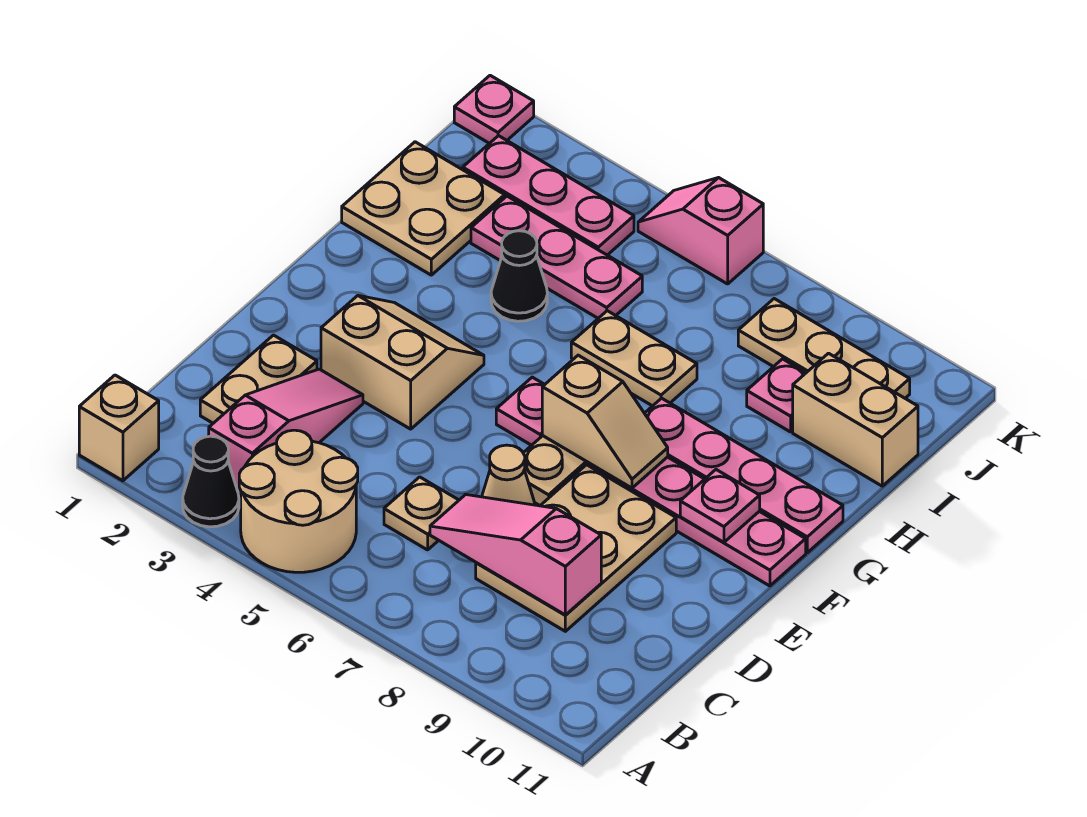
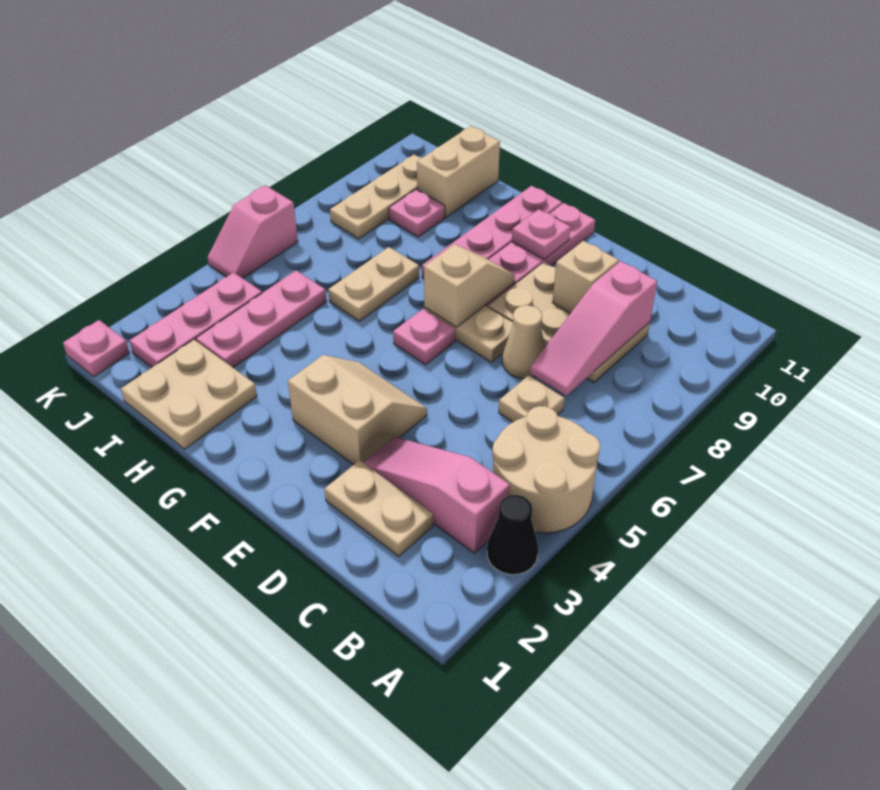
tan brick A1 level 1 -> tan brick D9 level 2
tan slope E3:F4 level 1 top E -> tan slope E3:F4 level 1 top 3
black cone H4 level 1 -> none

